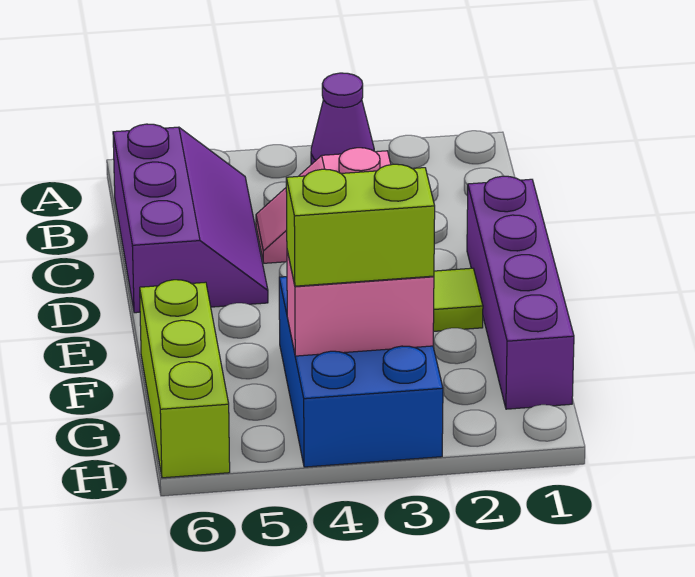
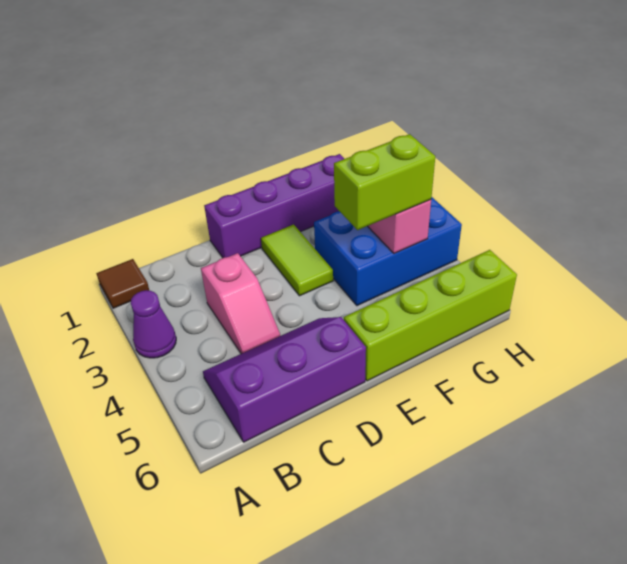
none -> brown tile A1 level 1
lime brick F6:H6 level 1 -> lime brick E6:H6 level 1
lime brick G3:G4 level 3 -> lime brick F4:G4 level 3

